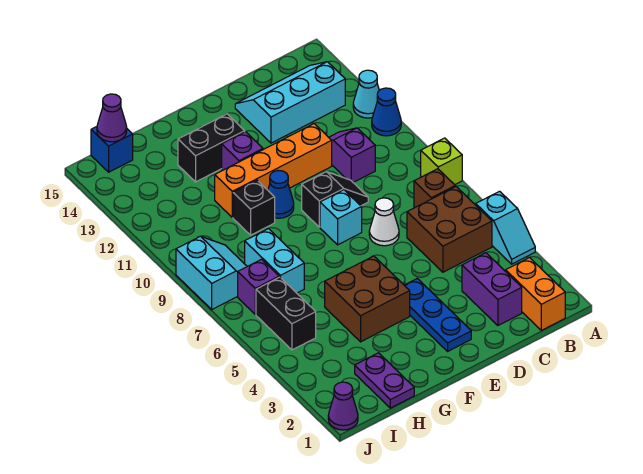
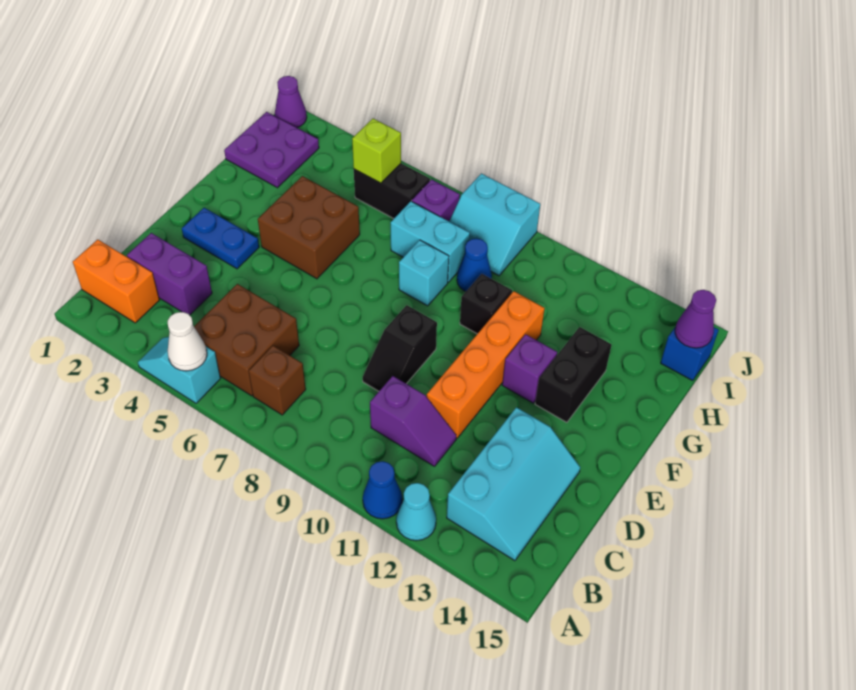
lime brick A8 level 1 -> lime brick I5 level 2
white cone D7 level 1 -> white cone A5 level 2
blue plate E2:E4 level 1 -> blue plate E2:E3 level 1
cyan brick E8 level 1 -> cyan brick G8 level 1
blue cone F10 level 1 -> blue cone H9 level 1
purple plate H1:H2 level 1 -> purple plate H1:I2 level 1

